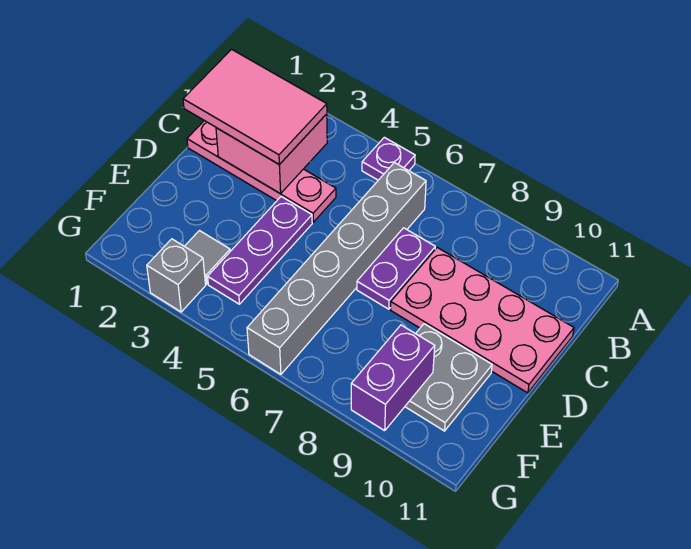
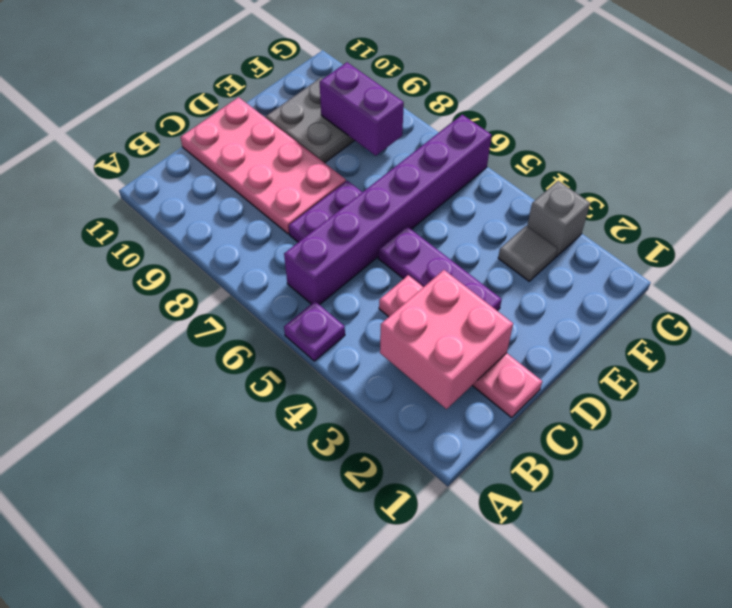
pink tile B1:C3 level 3 -> none
grey brick B6:G6 level 1 -> purple brick B6:G6 level 1
purple plate D4:F4 level 1 -> purple plate D3:D5 level 1
purple brick F9:G9 level 2 -> purple brick F8:F9 level 2

